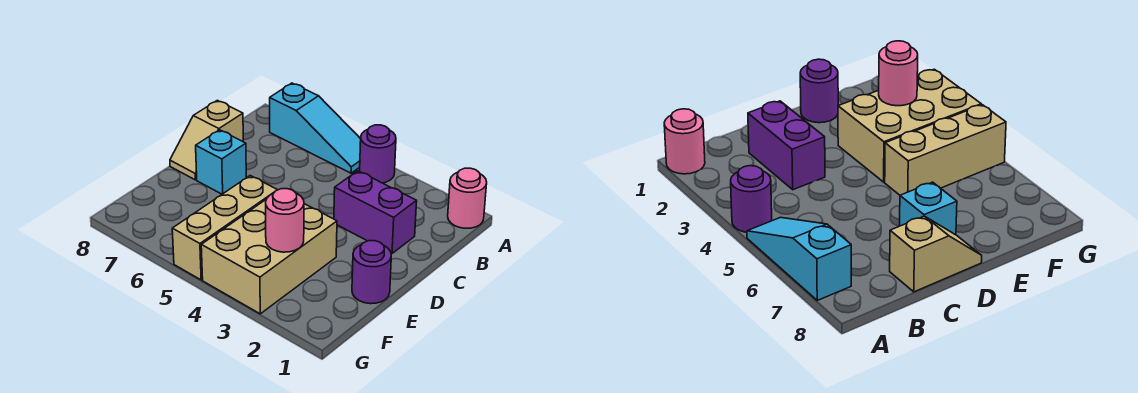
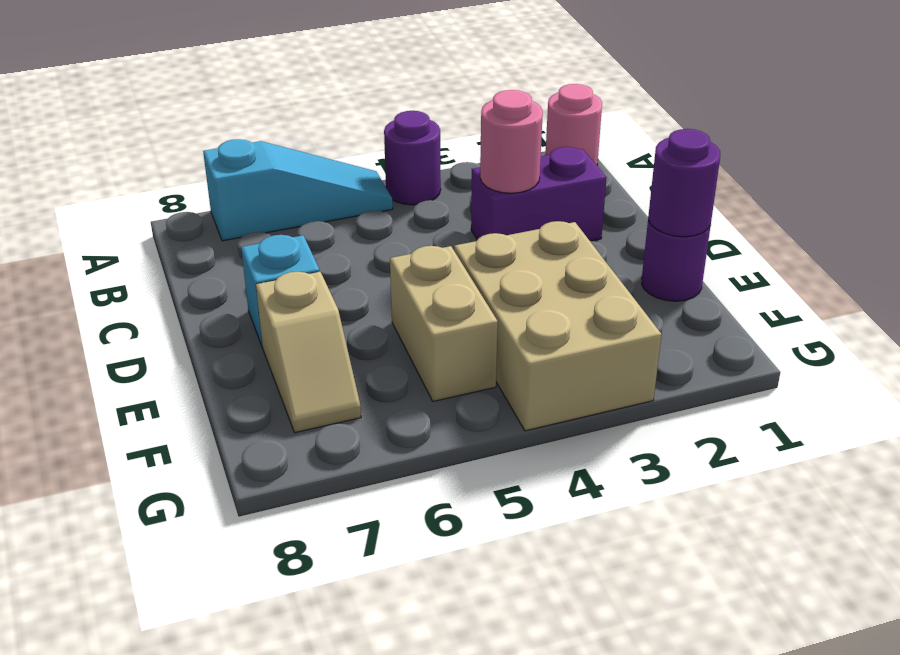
tan slope C8:D8 level 1 top C -> tan slope E7:F7 level 1 top E
none -> purple round brick E1 level 2
tan brick E5:G5 level 1 -> tan brick E5:F5 level 1
pink round brick F3 level 2 -> pink round brick C3 level 2

